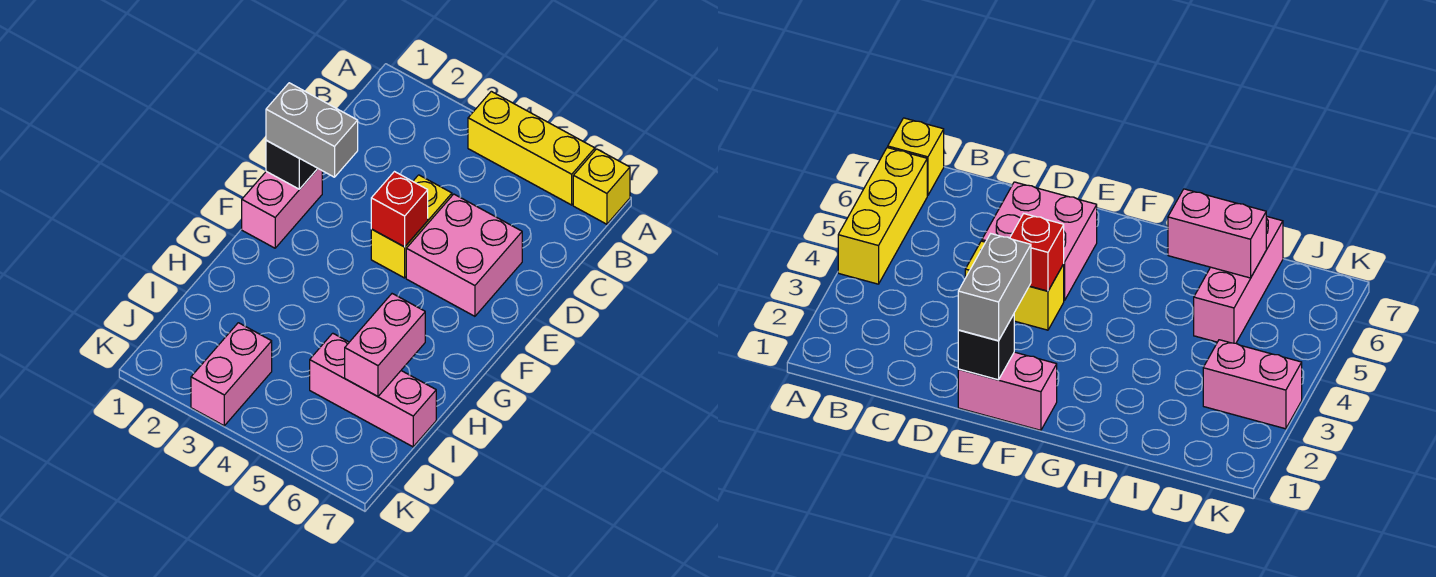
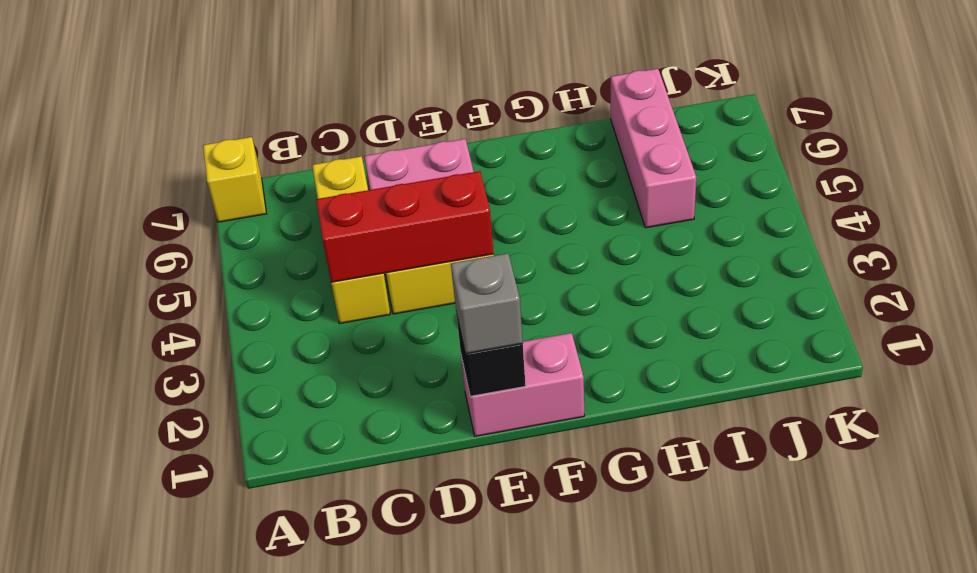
yellow brick A4:A6 level 1 -> yellow brick C4:C6 level 1
grey brick E1:E2 level 3 -> grey brick E1 level 3
red brick E4 level 2 -> red brick C4:E4 level 2
pink brick H6:I6 level 2 -> none
pink brick J3:K3 level 1 -> none

